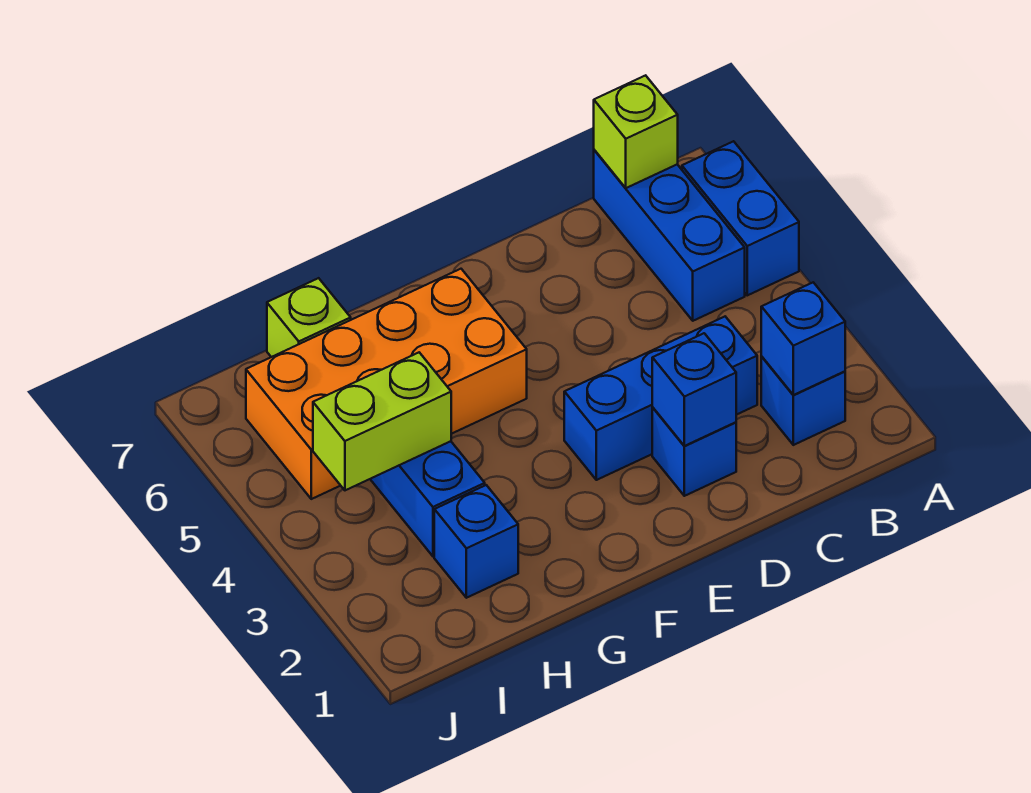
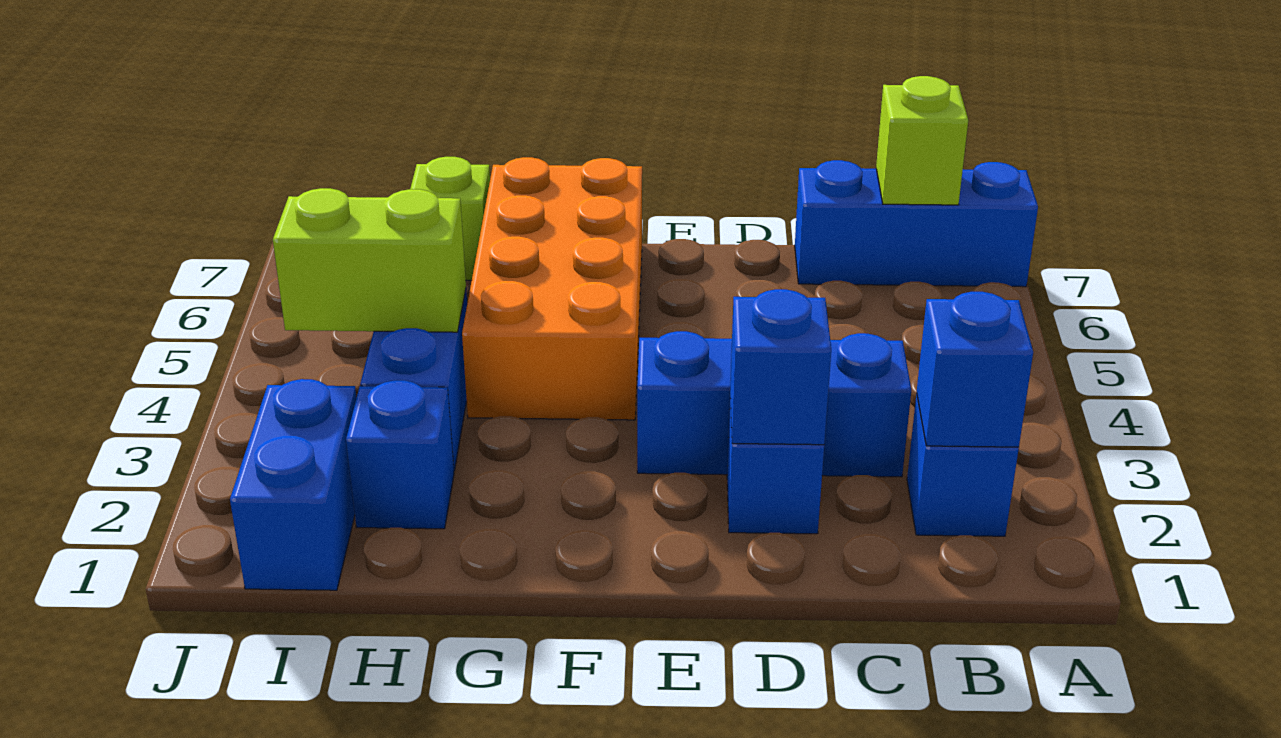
blue brick A5:A6 level 1 -> blue brick I1:I2 level 1
blue brick B5:B7 level 1 -> blue brick A7:C7 level 1
orange brick F5:I6 level 1 -> orange brick F4:G7 level 1

